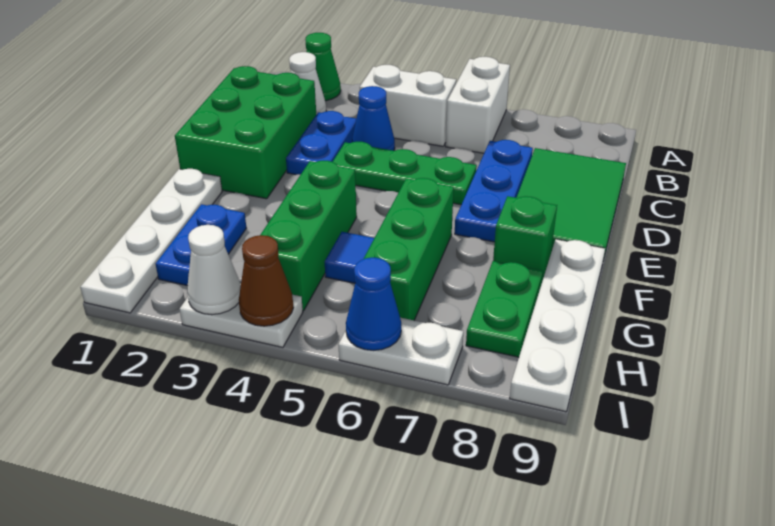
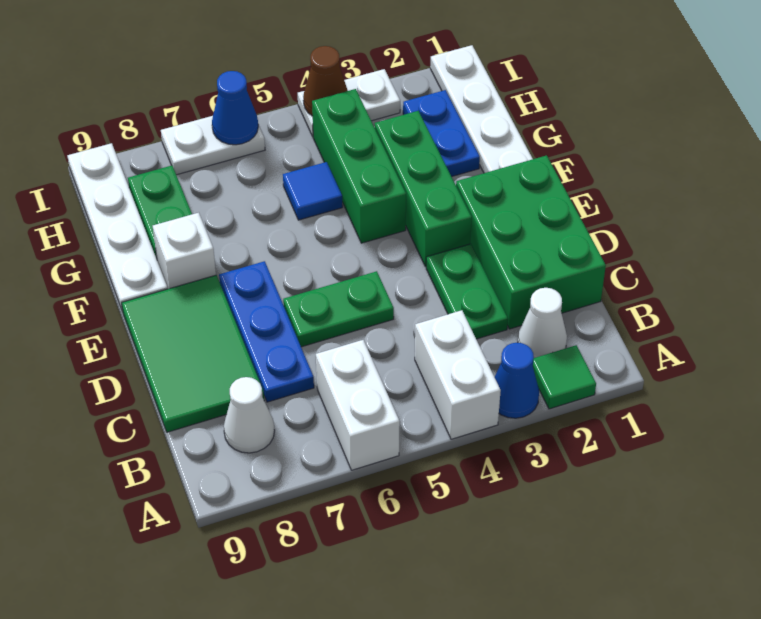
green cone A2 level 1 -> green tile A2 level 1
white brick B4:B5 level 1 -> white brick A4:B4 level 1
blue plate C3:D3 level 1 -> green plate C3:D3 level 1
blue cone C4 level 1 -> blue cone A3 level 1
green plate D4:D6 level 1 -> green plate D5:D6 level 1
green brick F6:H6 level 1 -> green brick E3:G3 level 1
green brick F8 level 1 -> white brick F8 level 1
white cone I3 level 2 -> white cone B8 level 1

